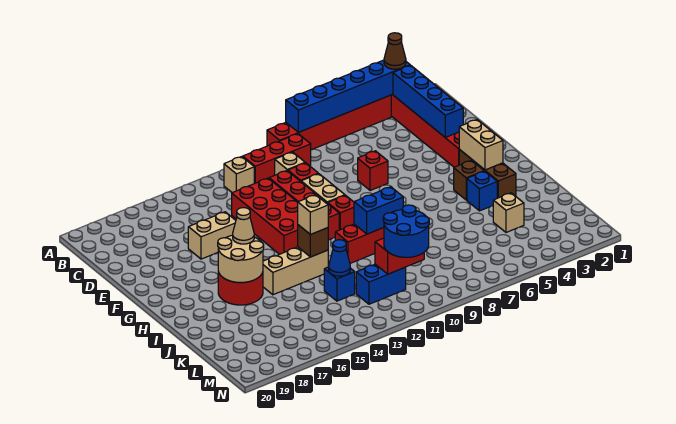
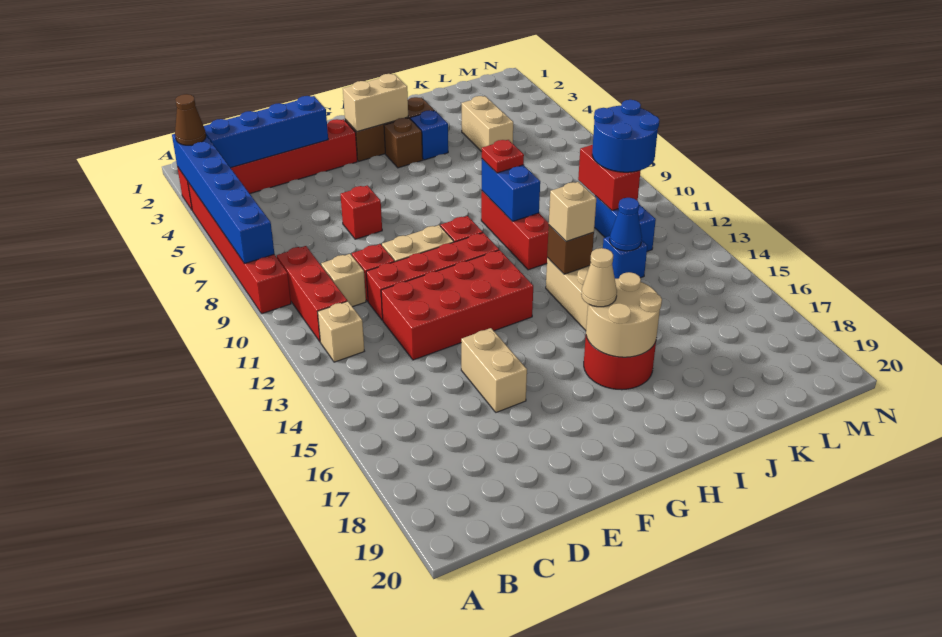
none -> red plate I9 level 3
tan brick K4 level 1 -> tan brick K4:K5 level 1

